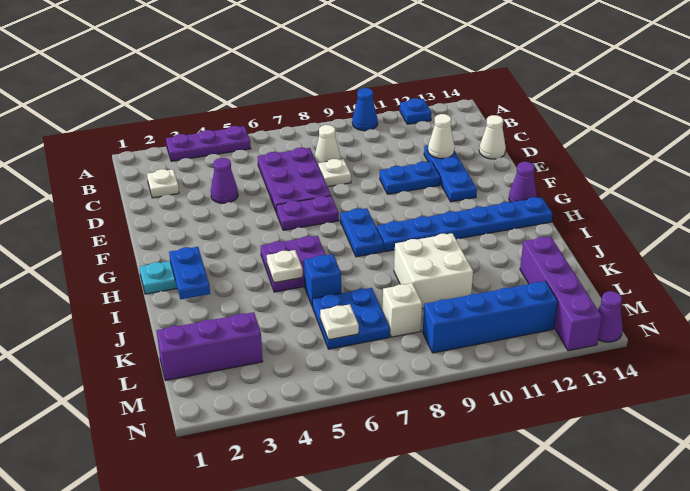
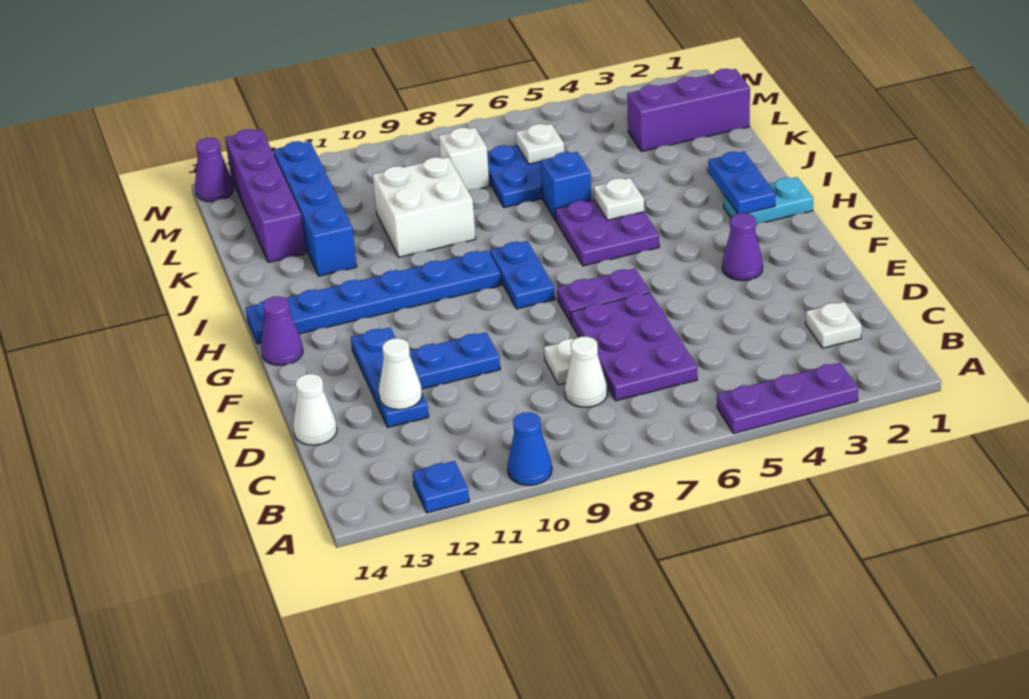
purple cone D4 level 1 -> purple cone F3 level 1
blue brick M9:M12 level 1 -> blue brick J12:M12 level 1

